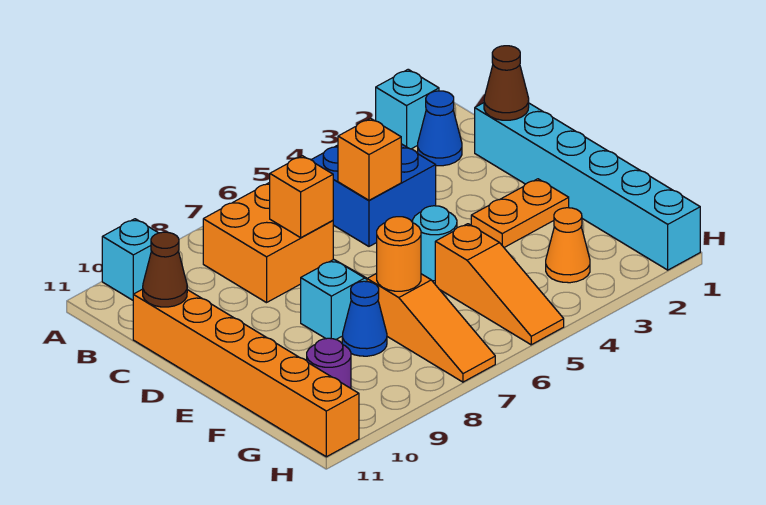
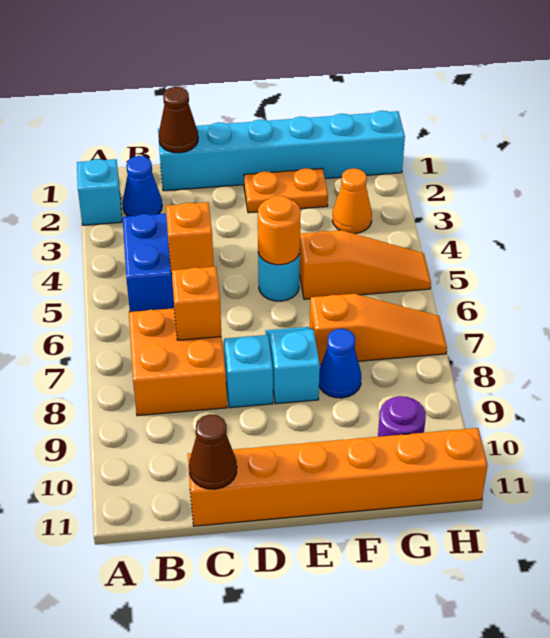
cyan brick A10 level 1 -> cyan brick D8 level 1
orange plate E2:E3 level 1 -> orange plate E2:F2 level 1
orange round brick F7 level 2 -> orange round brick E5 level 2

